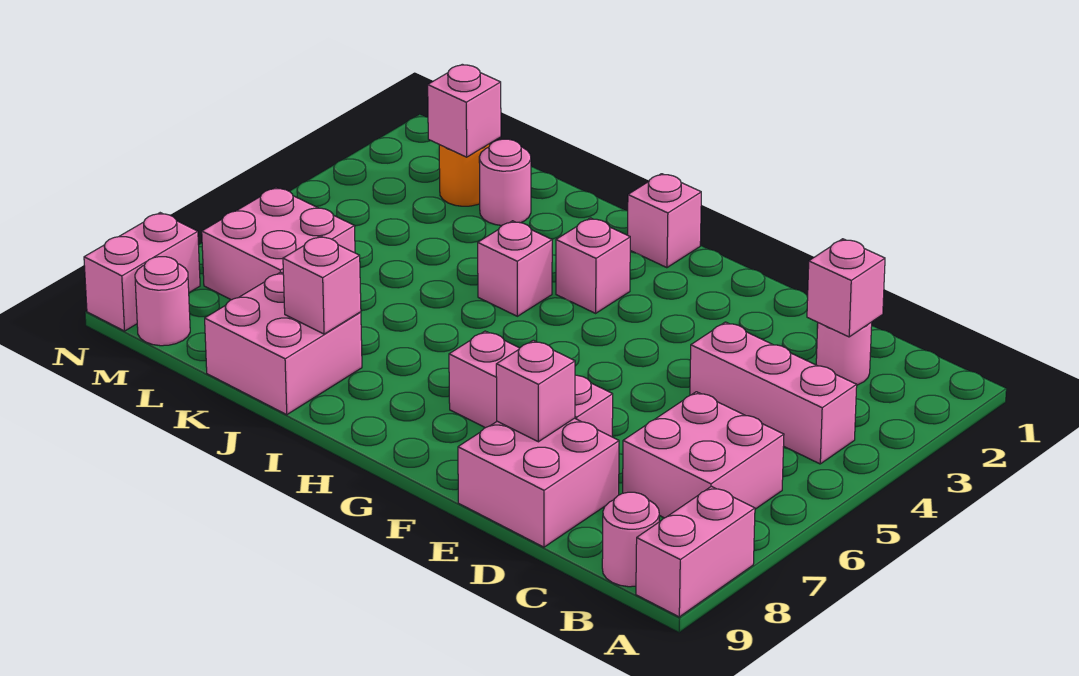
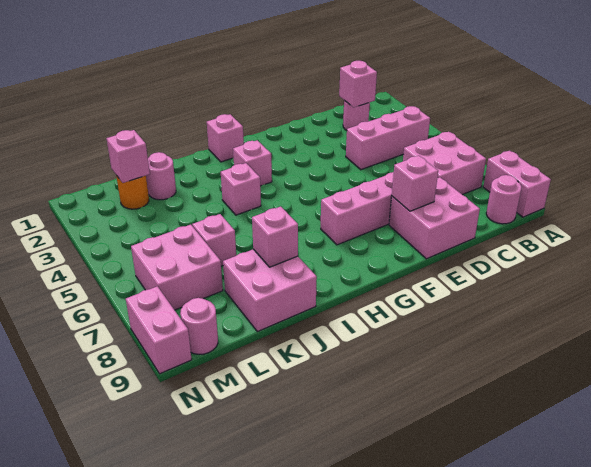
none -> pink brick K6 level 1

